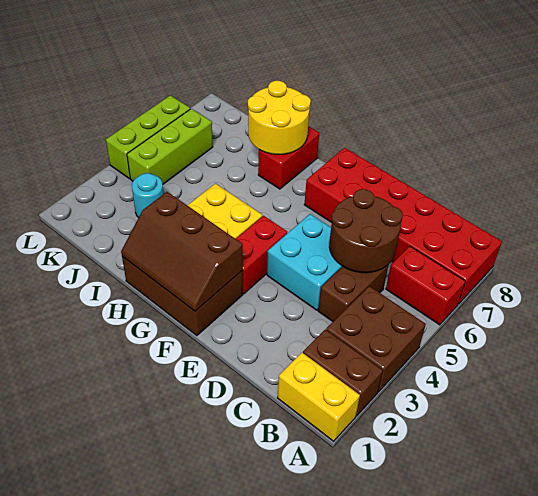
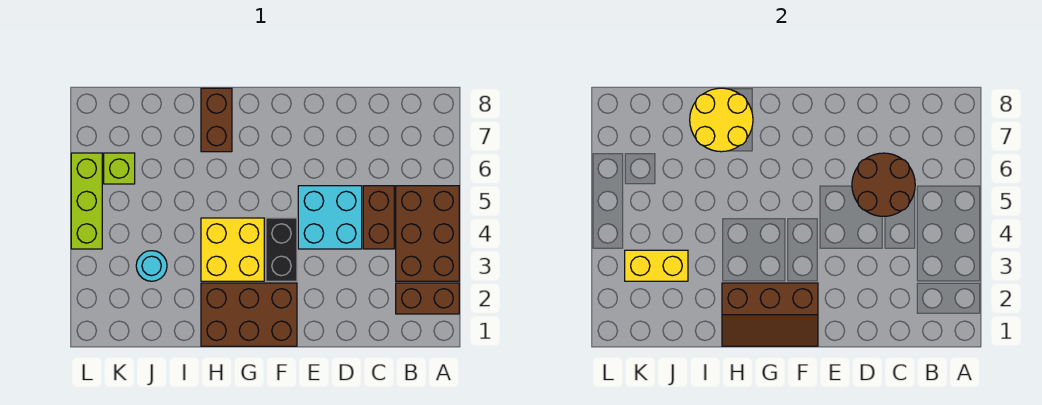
yellow brick A1:B1 level 1 -> yellow brick J3:K3 level 2
brown brick A3:B4 level 1 -> brown brick A3:B5 level 1
red brick A6:B6 level 1 -> none
red brick A7:F8 level 1 -> none
red brick F3:F4 level 1 -> black brick F3:F4 level 1
red brick H7:H8 level 1 -> brown brick H7:H8 level 1
lime brick K4:K6 level 1 -> lime brick K6 level 1

